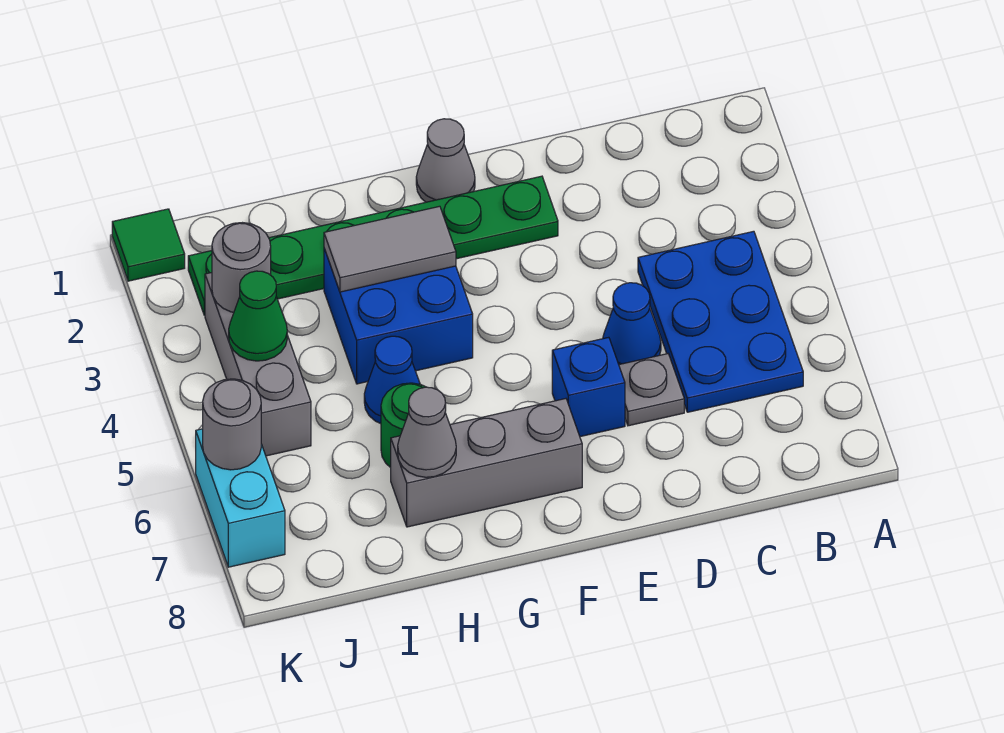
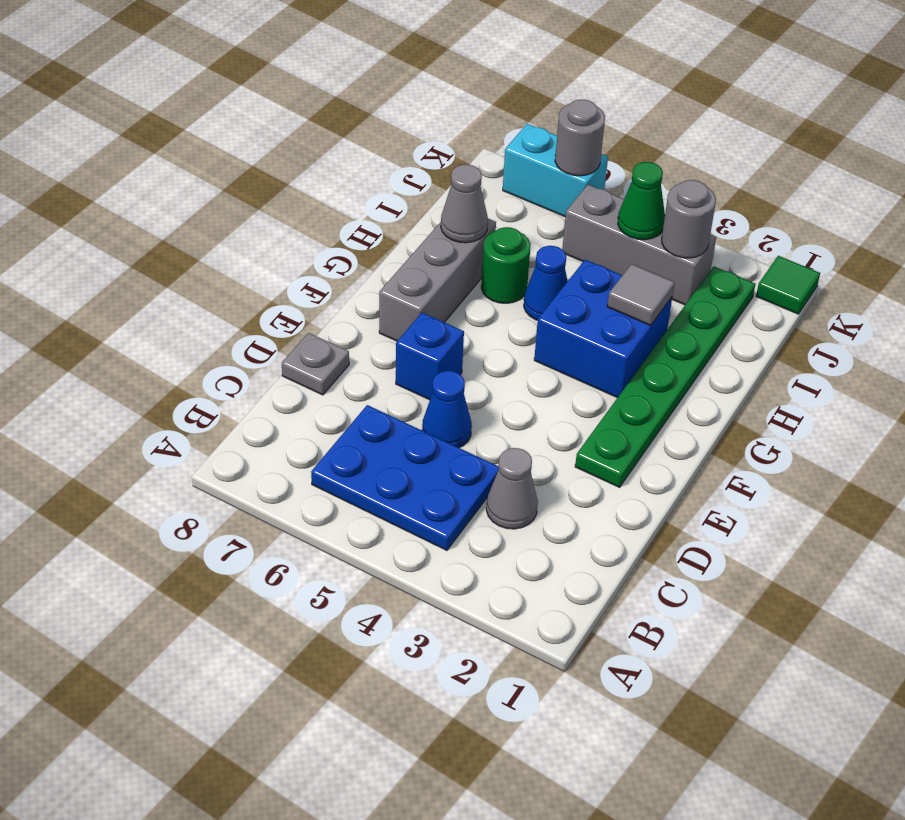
grey plate D6 level 1 -> grey plate D8 level 1
grey cone F1 level 1 -> grey cone C3 level 1
grey tile G3:H3 level 2 -> grey tile H3 level 2

